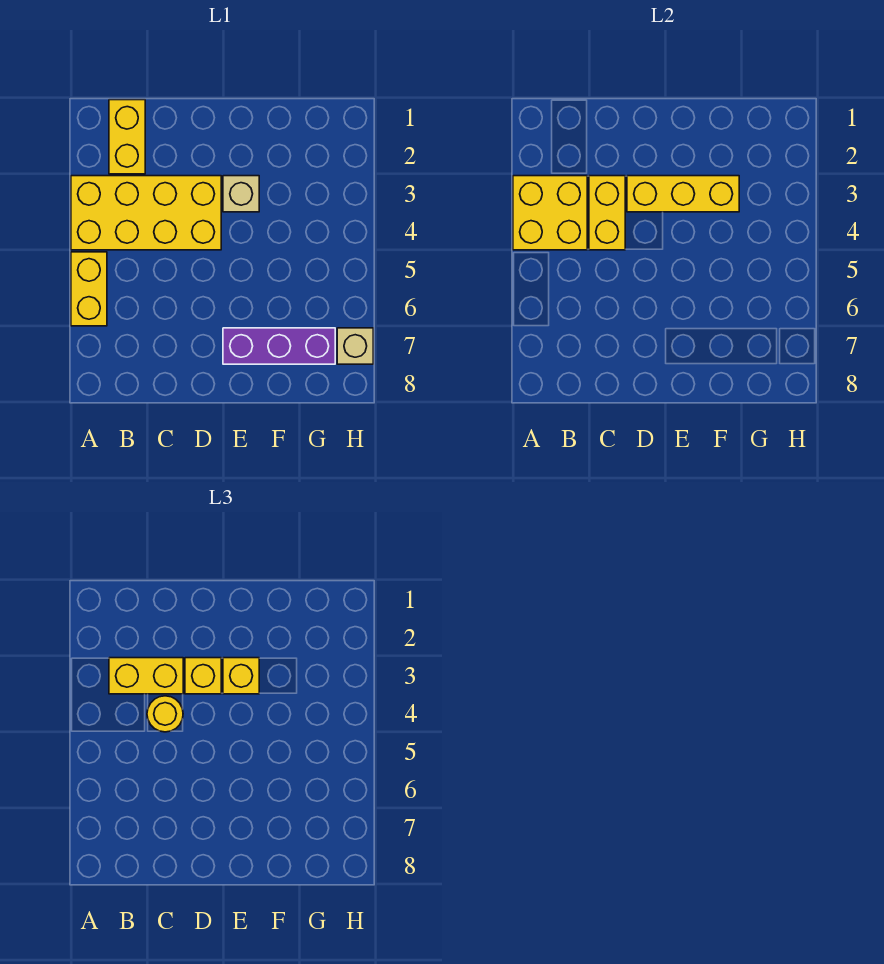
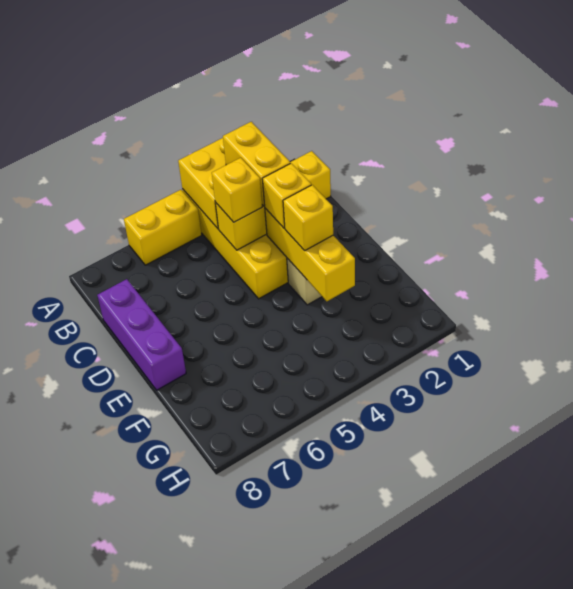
yellow round brick C4 level 3 -> yellow brick C4 level 3
purple brick E7:G7 level 1 -> purple brick C8:E8 level 1
tan brick H7 level 1 -> none

